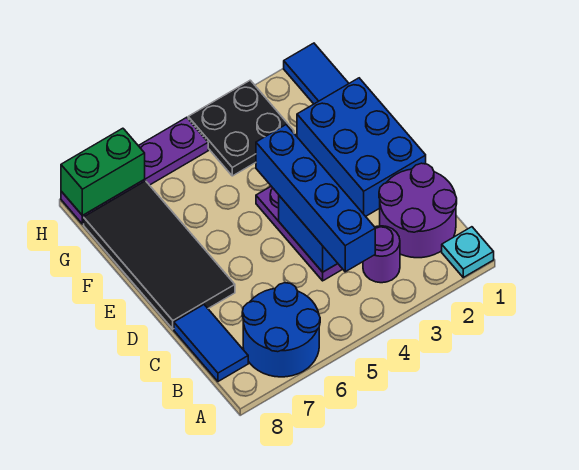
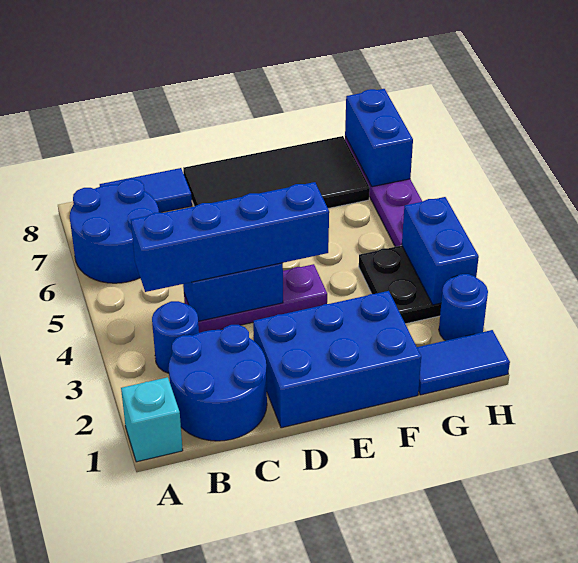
cyan plate A1 level 1 -> cyan brick A1 level 1
purple round brick B1:C2 level 1 -> blue round brick B1:C2 level 1
purple round brick B3 level 1 -> blue round brick B3 level 1
none -> blue round brick H2 level 1
none -> blue brick H3:H4 level 2
green brick H7:H8 level 2 -> blue brick H7:H8 level 2

